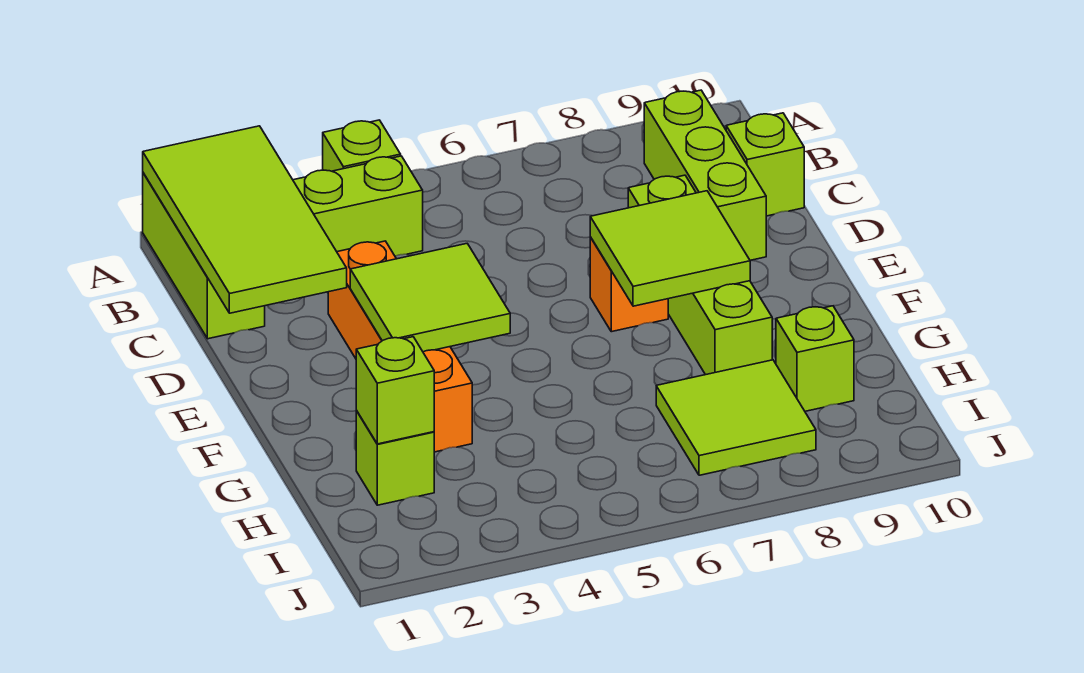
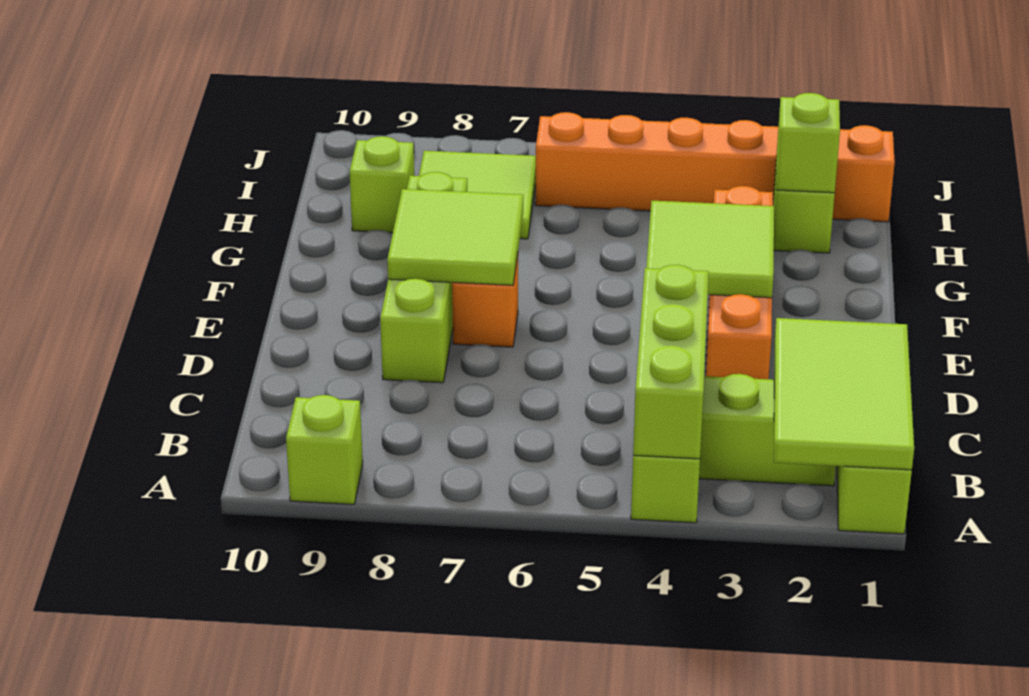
lime tile A1:D2 level 2 -> lime tile A1:C2 level 2
lime brick B9:D9 level 1 -> lime brick A4:C4 level 2
lime brick C10 level 1 -> lime brick A9 level 1
none -> orange brick I1:I6 level 1

